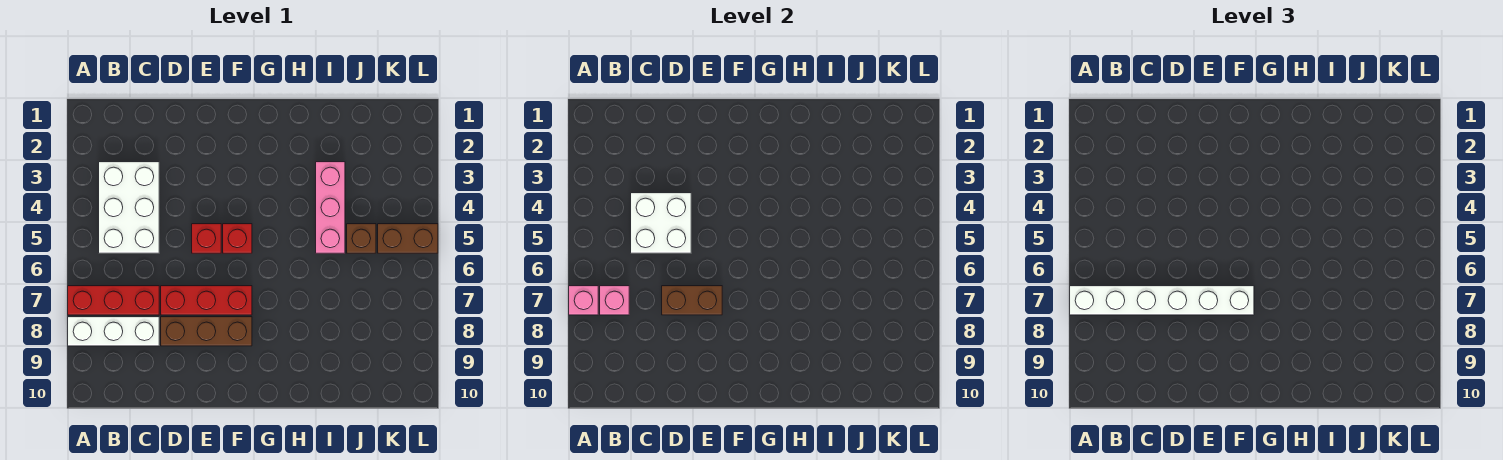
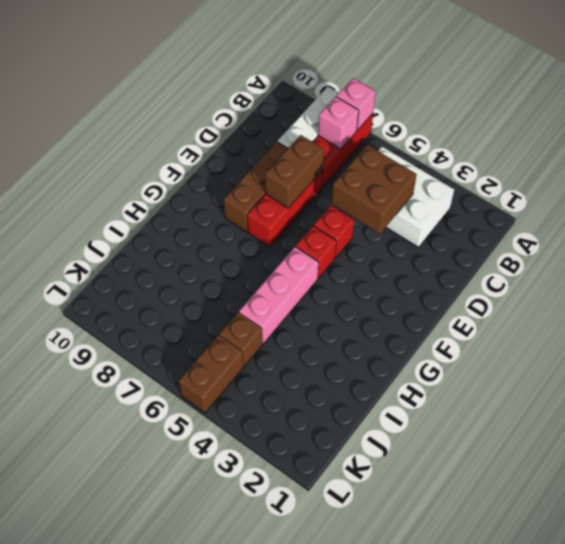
white brick A7:F7 level 3 -> none
white brick C4:D5 level 2 -> brown brick C4:D5 level 2
pink brick I3:I5 level 1 -> pink brick G5:I5 level 1

